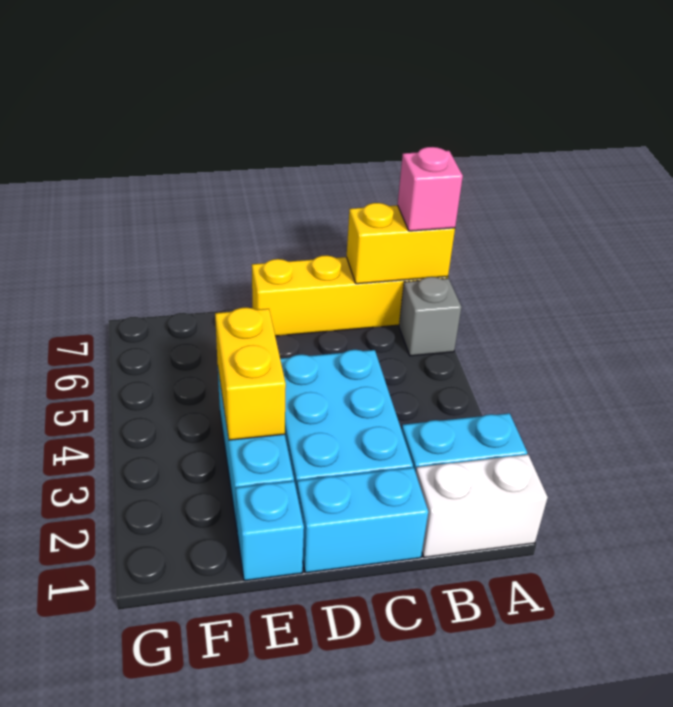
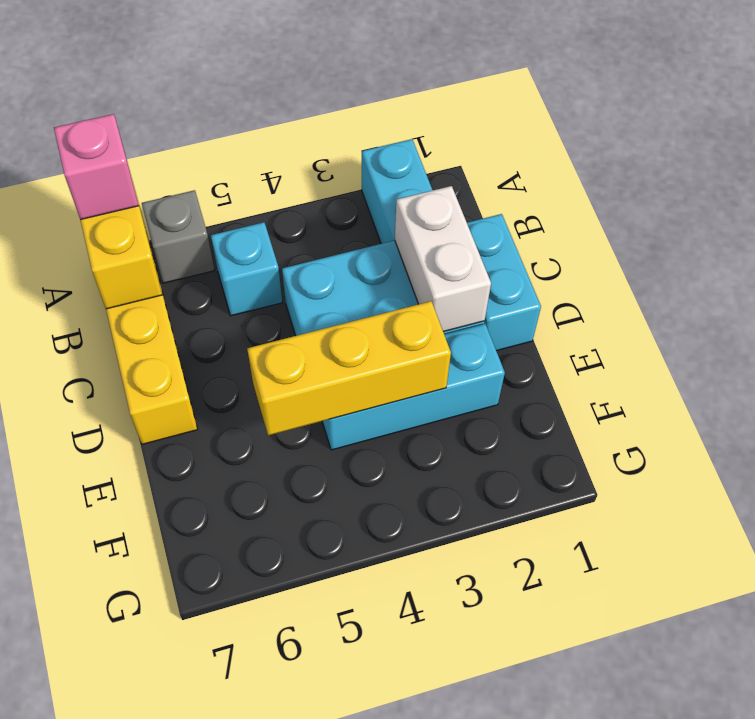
white brick A1:B1 level 1 -> white brick C2:D2 level 2
cyan brick E1 level 1 -> cyan brick B5 level 1
yellow brick E3:E4 level 2 -> yellow brick E3:E5 level 2

